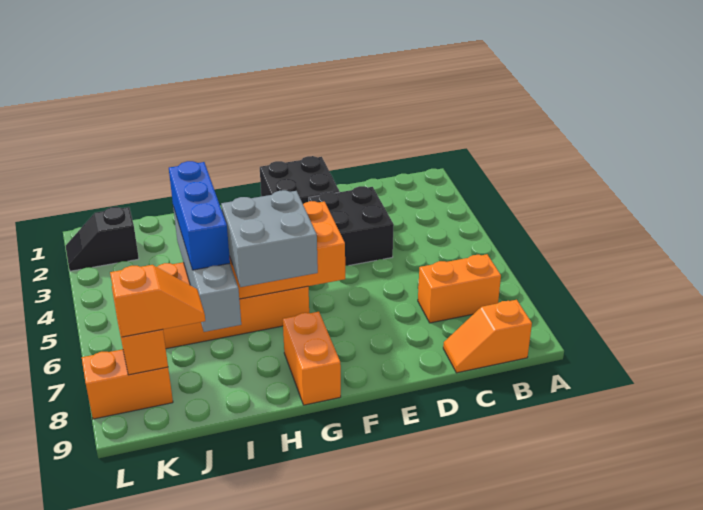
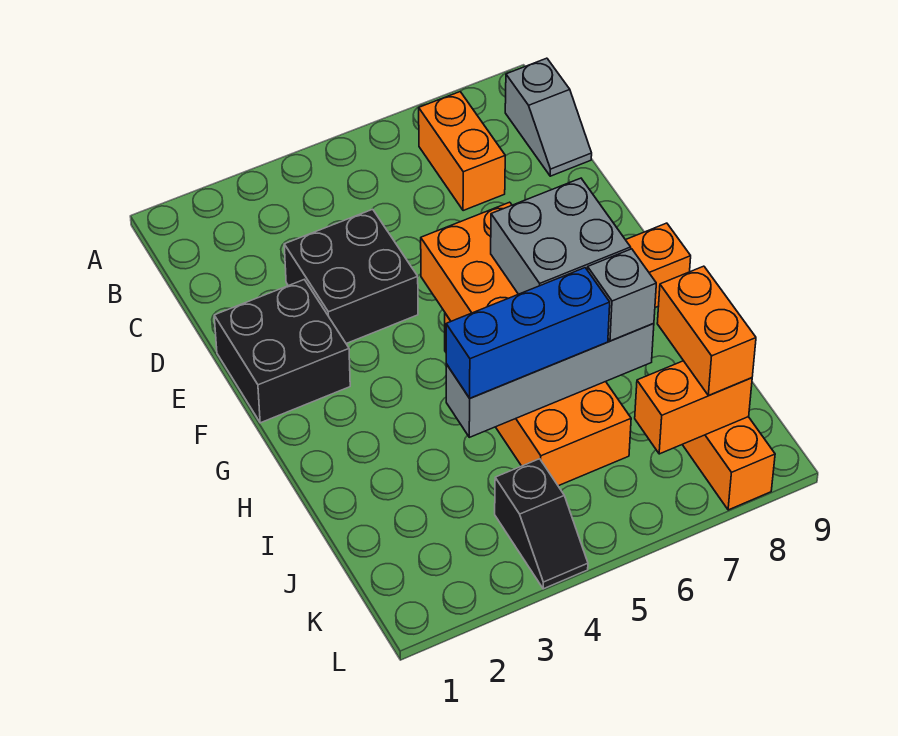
orange slope B9:C9 level 1 top B -> grey slope B9:C9 level 1 top B
none -> grey brick I7 level 3
orange slope J8:K8 level 3 top K -> orange brick J8:K8 level 3
black slope K2:L2 level 1 top K -> black slope K4:L4 level 1 top K

